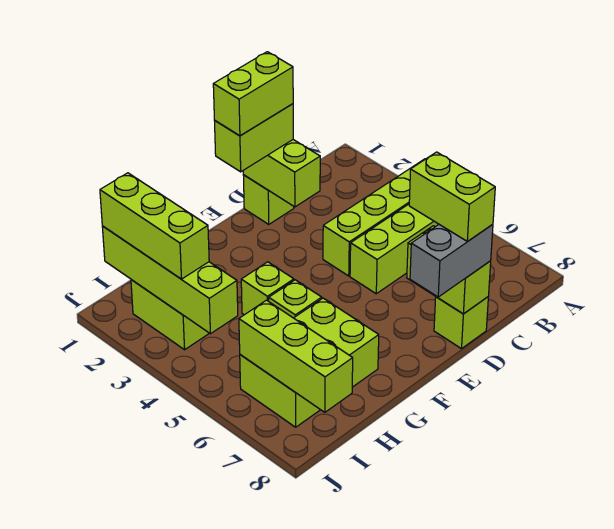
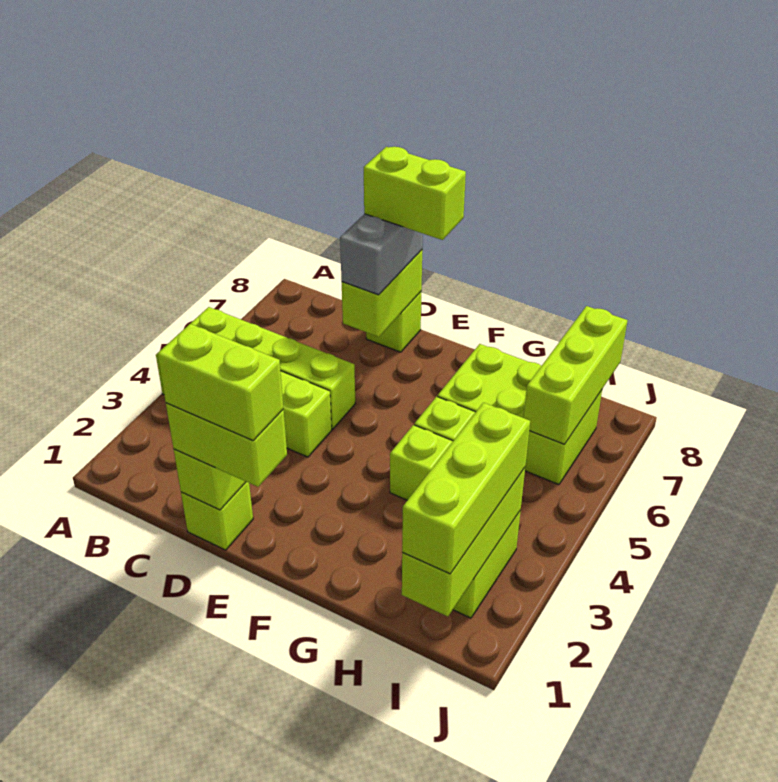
lime brick D7:D8 level 4 -> lime brick D8:E8 level 4
grey brick D8:E8 level 3 -> grey brick D7:D8 level 3
lime brick I1:I4 level 2 -> lime brick I1:I3 level 2

